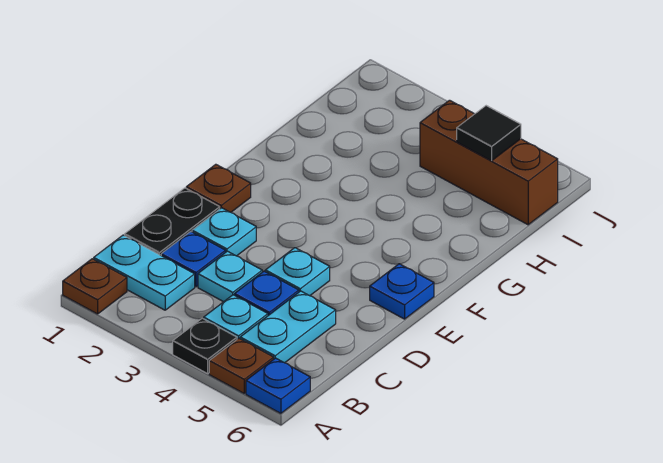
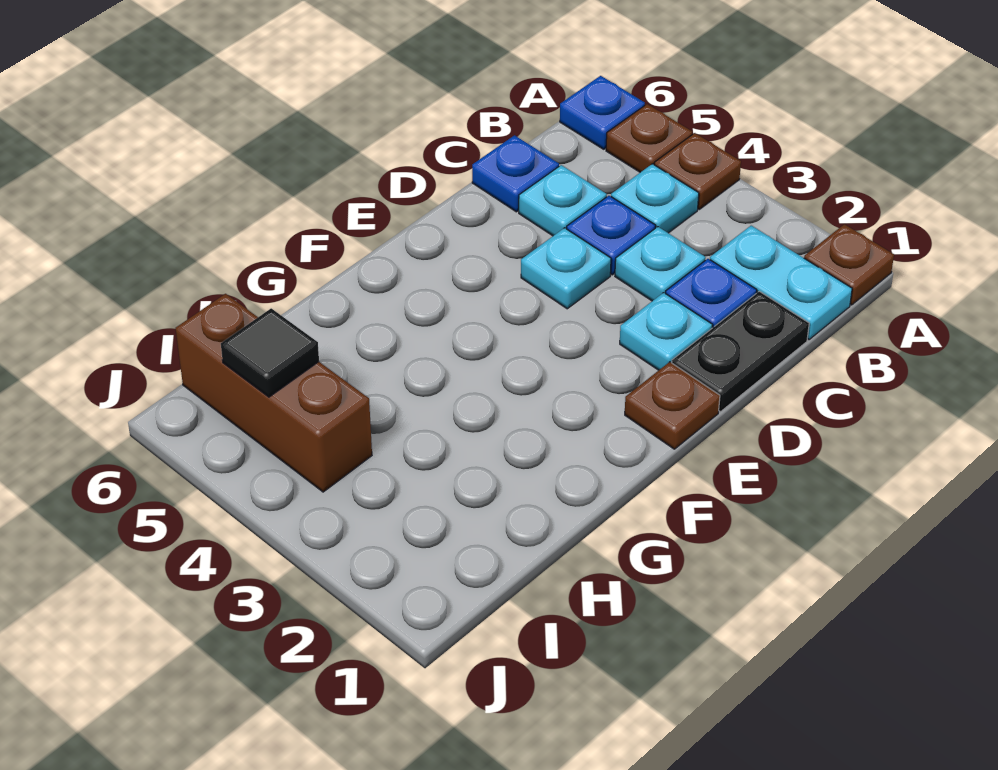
black plate A4 level 1 -> brown plate A4 level 1
cyan plate B5:C5 level 1 -> cyan plate C5 level 1
blue plate E6 level 1 -> blue plate C6 level 1

